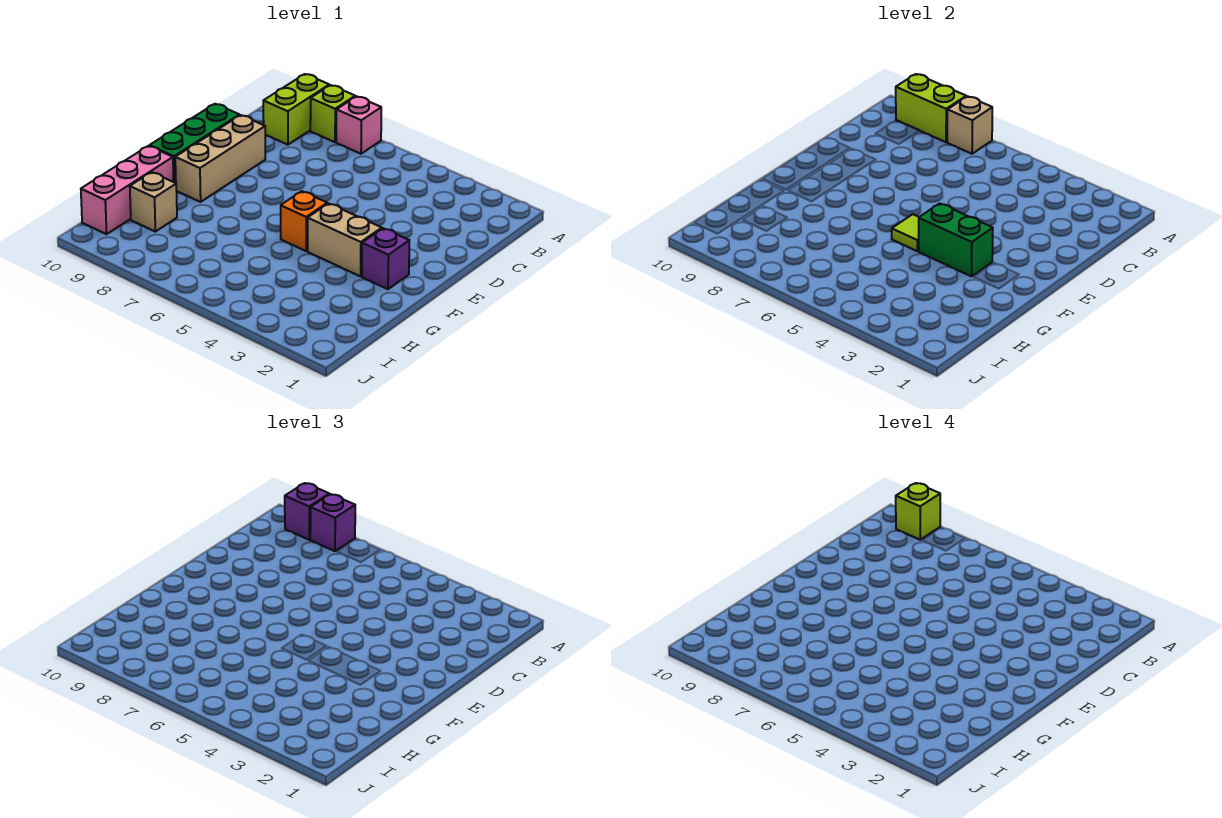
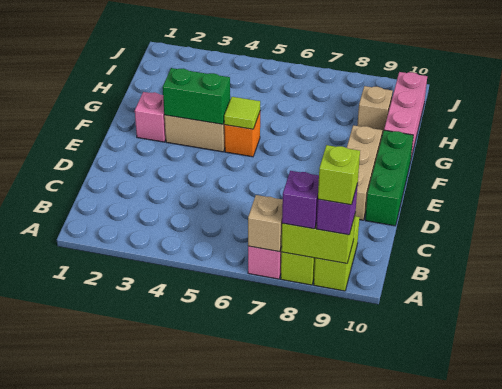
purple brick F2 level 1 -> pink brick F2 level 1

